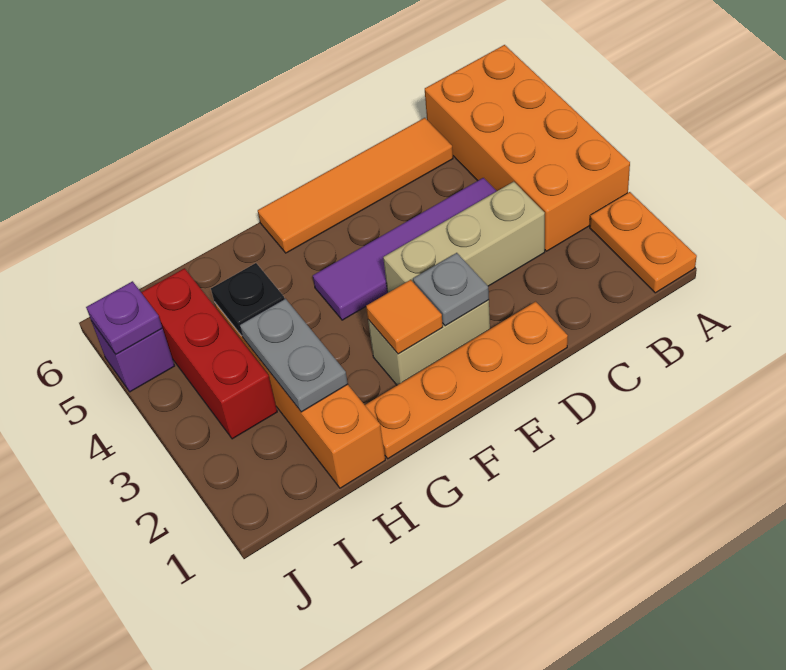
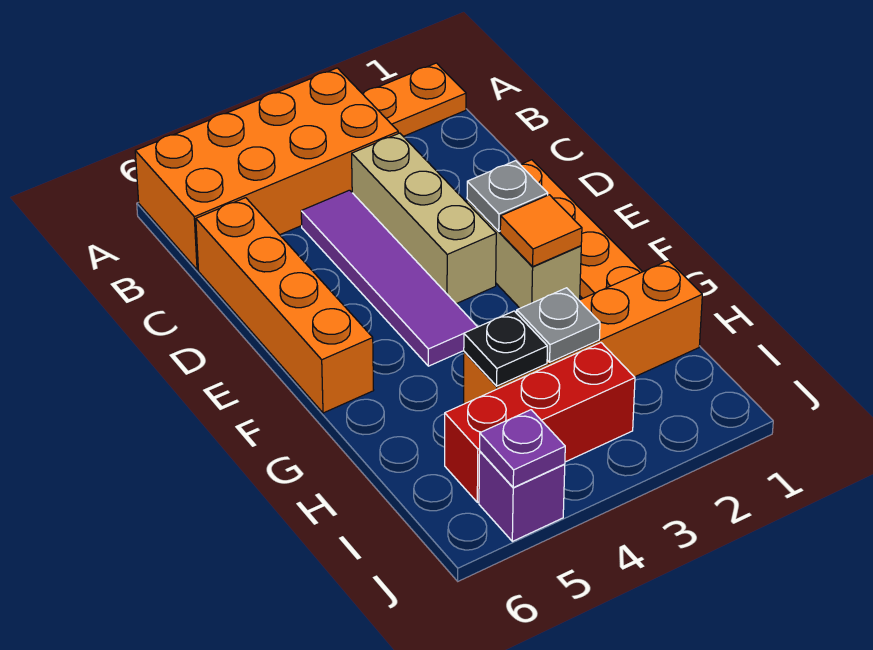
orange tile C6:F6 level 1 -> orange brick C6:F6 level 1
grey plate H2:H3 level 2 -> grey plate H3 level 2

